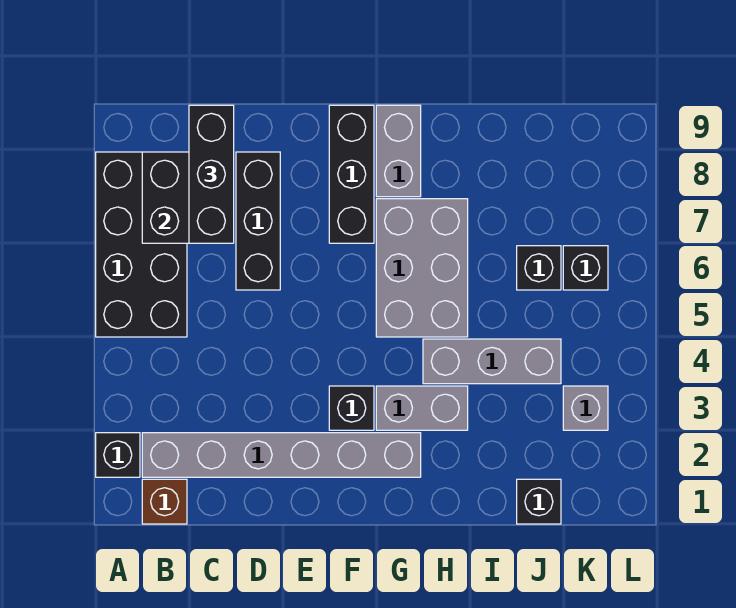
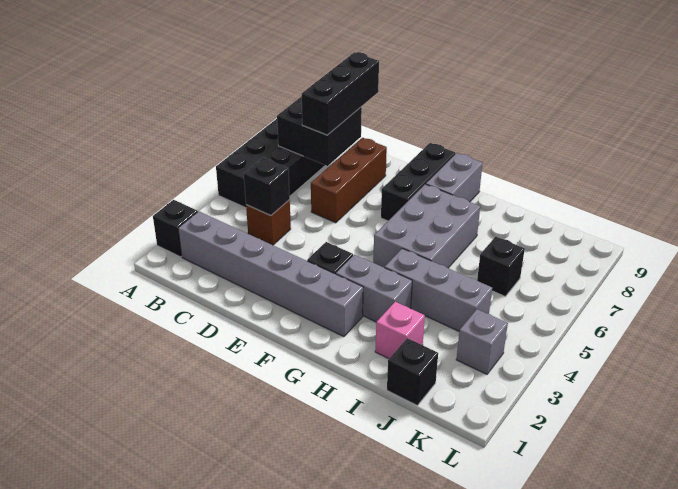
brown brick B1 level 1 -> brown brick C4 level 1
black brick D6:D8 level 1 -> brown brick D6:D8 level 1
none -> pink brick I2 level 1
black brick K6 level 1 -> black brick C4 level 2

